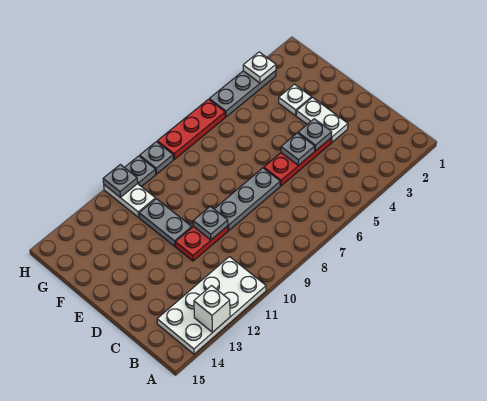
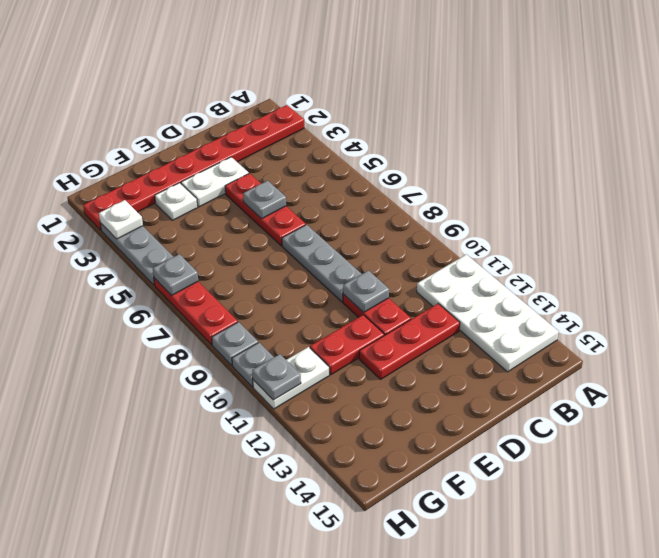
none -> red plate A2:H2 level 1
white brick A13 level 2 -> none
none -> red plate C12:E12 level 1
grey plate D4 level 2 -> grey plate H6 level 2
grey plate E11:F11 level 1 -> red plate E11:F11 level 1

